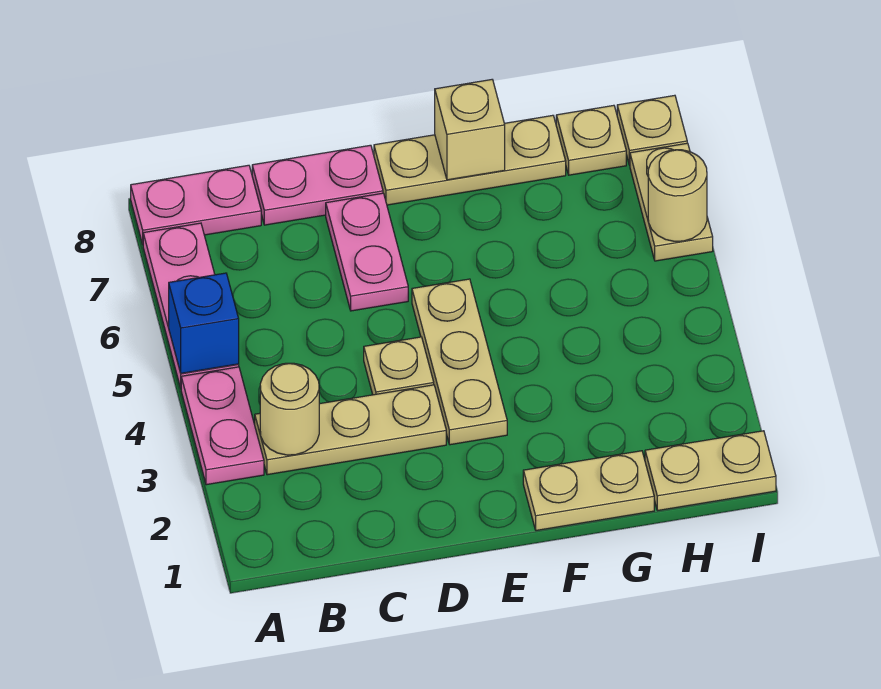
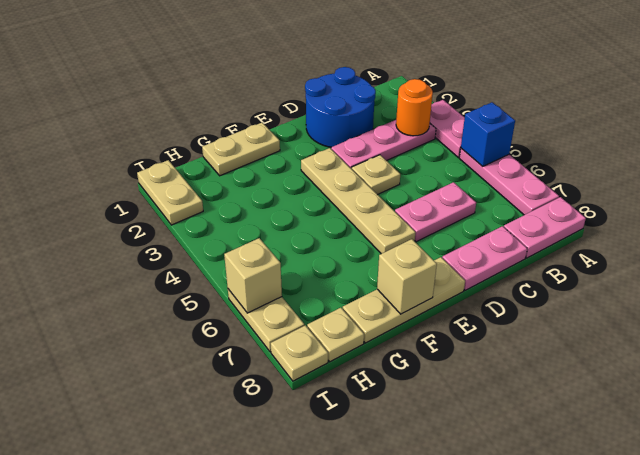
tan plate B3:D3 level 1 -> pink plate B3:D3 level 1
tan round brick B3 level 2 -> orange round brick B3 level 2
none -> blue round brick C1:D2 level 1
pink plate D6:D7 level 1 -> pink plate C6:D6 level 1
tan plate E3:E5 level 1 -> tan plate E3:E6 level 1
tan plate H1:I1 level 1 -> tan plate I1:I2 level 1
tan round brick I6 level 2 -> tan brick I6 level 2

